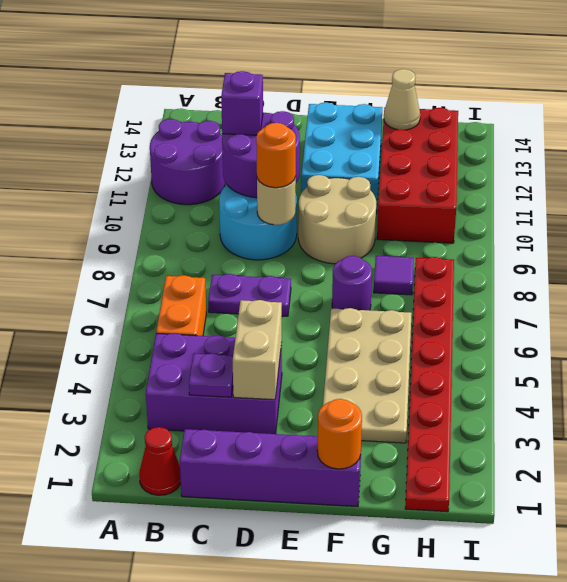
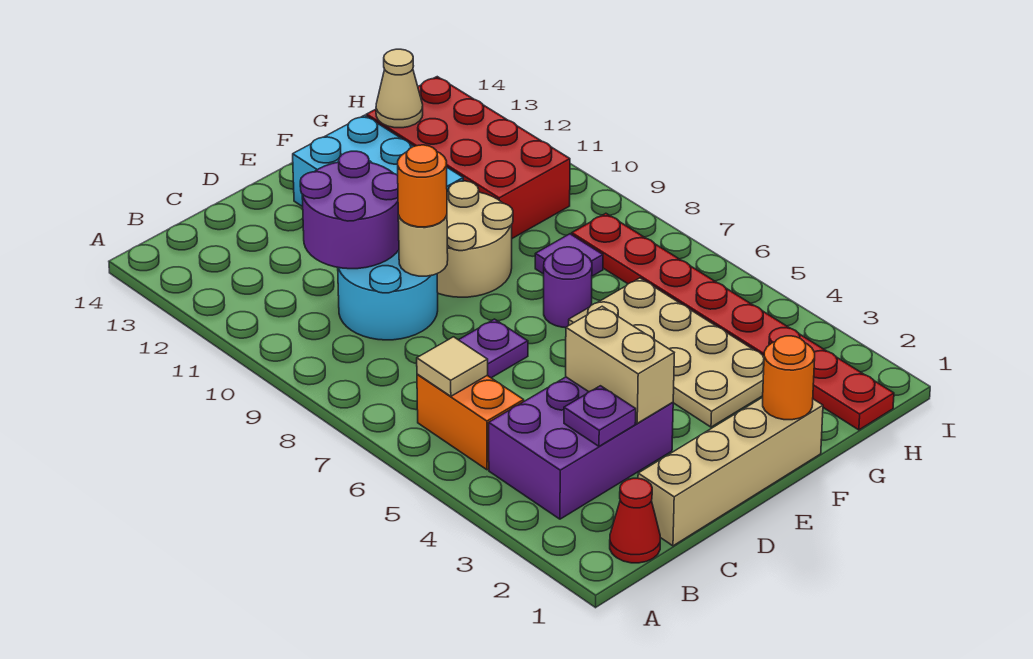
purple round brick A11:B12 level 1 -> none
none -> tan tile B6 level 2
purple brick C1:F1 level 1 -> tan brick C1:F1 level 1
purple brick C11 level 3 -> none

